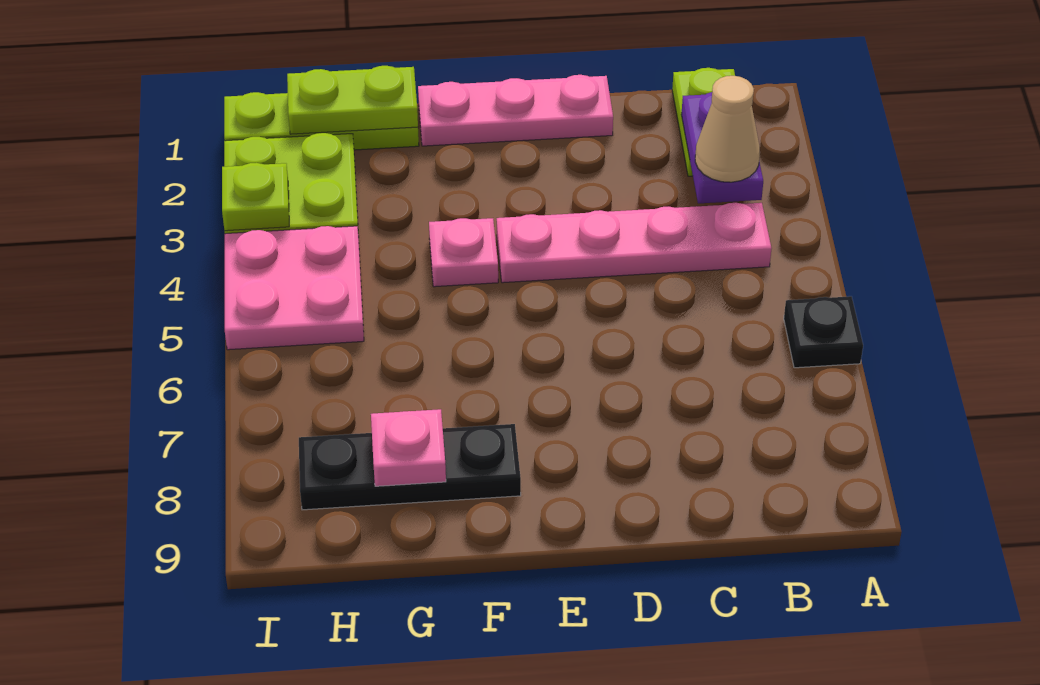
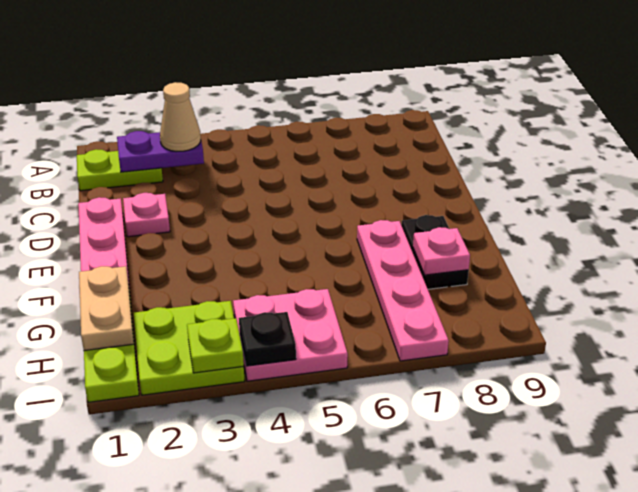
black plate A6 level 1 -> black plate I4 level 2
pink plate B4:E4 level 1 -> pink plate F7:I7 level 1
pink plate F4 level 1 -> pink plate D2 level 1
black plate F8:H8 level 1 -> black plate F8:G8 level 1
lime plate G1:H1 level 2 -> tan plate G1:H1 level 2

